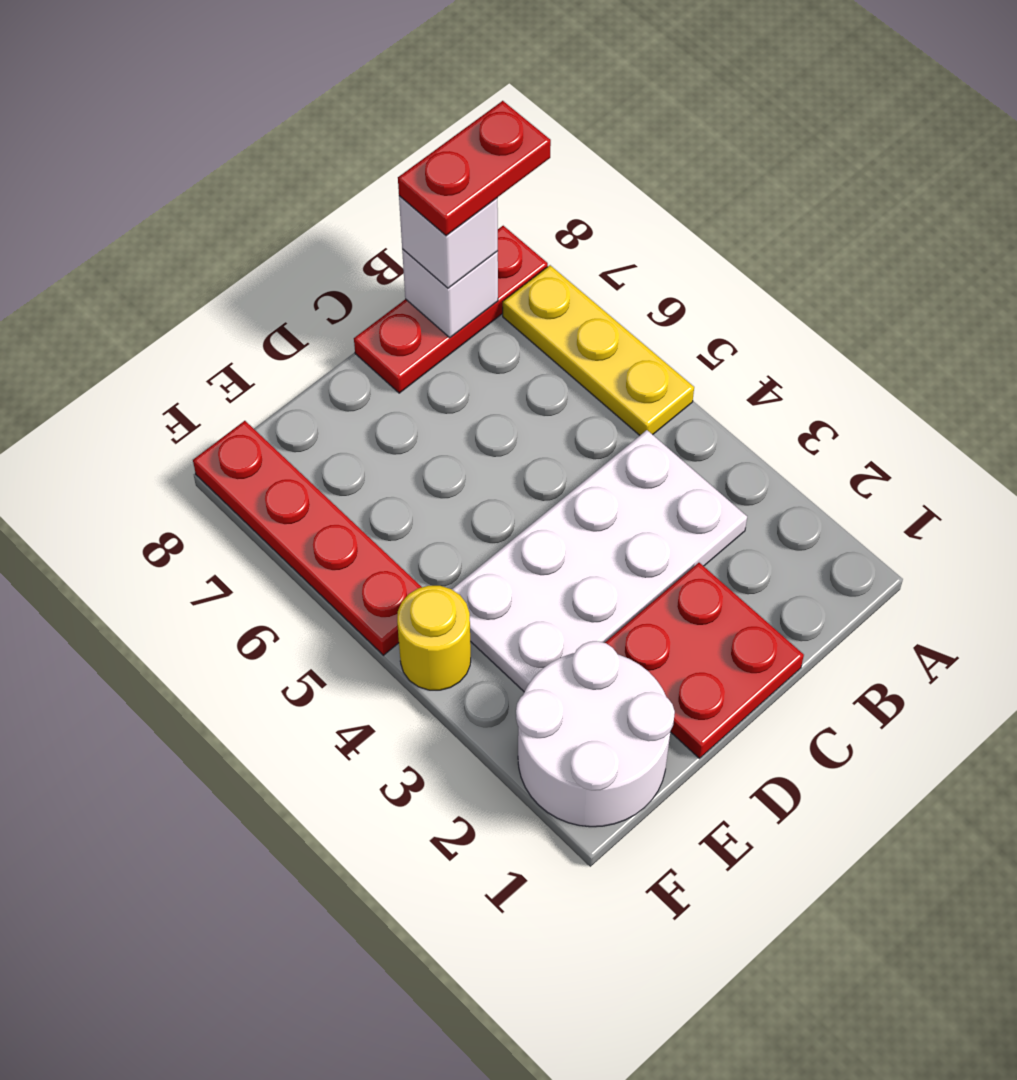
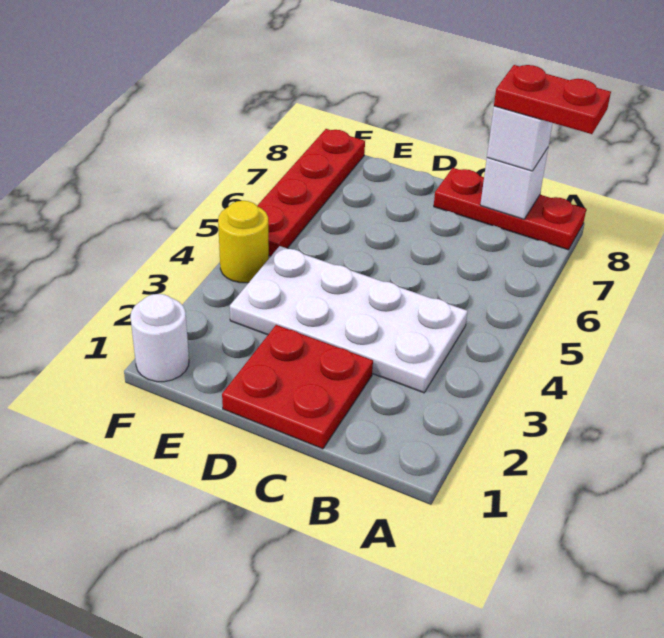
yellow plate A5:A7 level 1 -> none
white round brick E1:F2 level 1 -> white round brick F1 level 1

